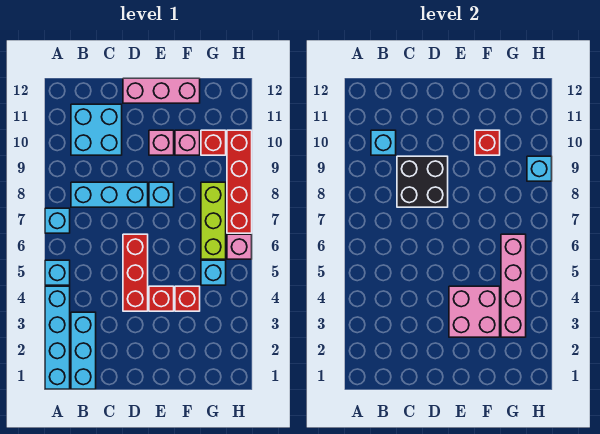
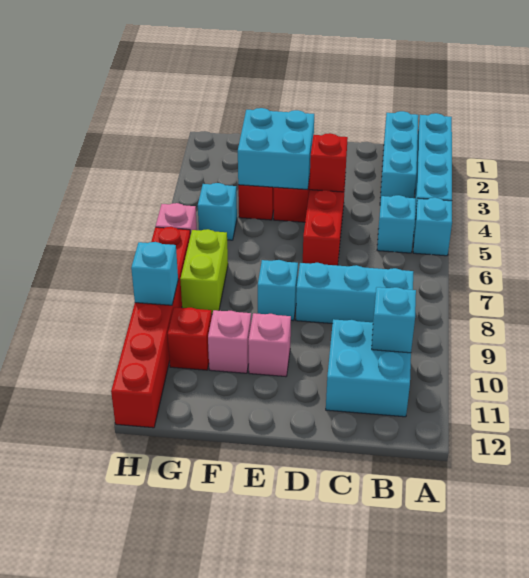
cyan brick A7 level 1 -> cyan brick B5 level 1
black brick C8:D9 level 2 -> none
pink brick D12:F12 level 1 -> none
pink brick E3:F4 level 2 -> cyan brick E3:F4 level 2
red brick F10 level 2 -> red brick D4 level 2
pink brick G3:G6 level 2 -> none
lime brick G6:G8 level 1 -> lime brick G7:G8 level 1
red brick H7:H10 level 1 -> red brick H7:H12 level 1

